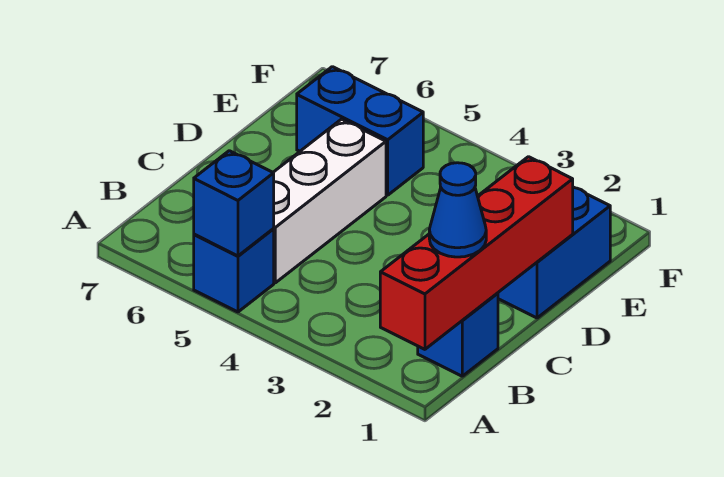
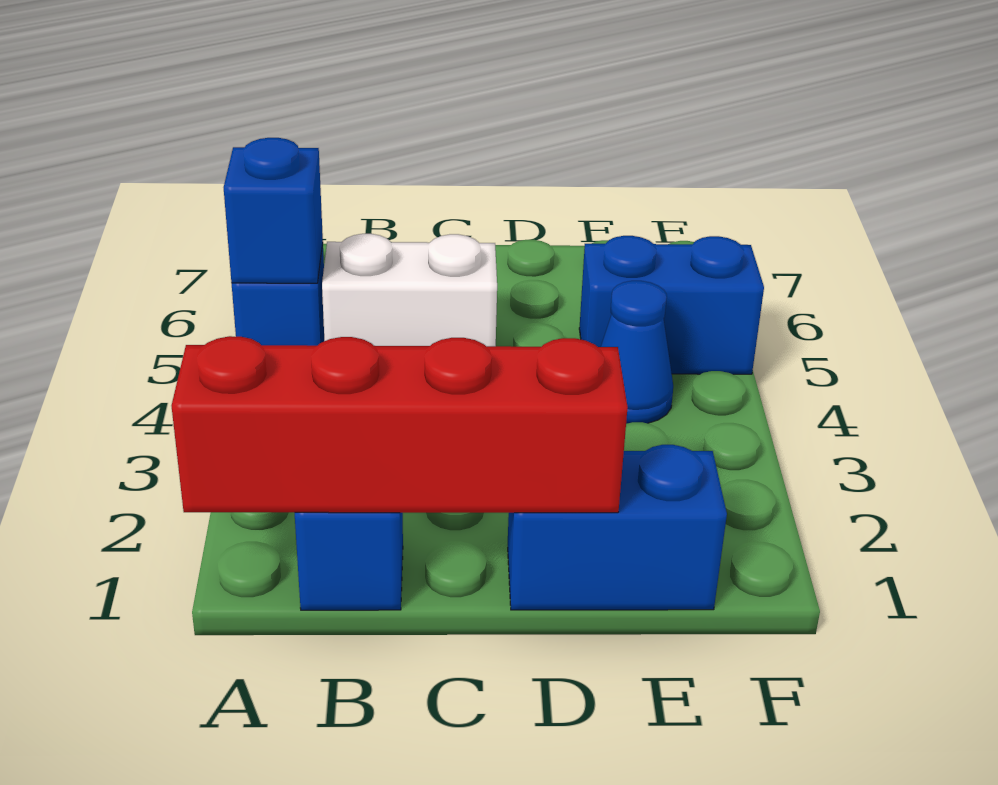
blue cone B1 level 3 -> blue cone E4 level 1
white brick B5:D5 level 1 -> white brick B5:C5 level 1
blue brick E5:E6 level 1 -> blue brick E5:F5 level 1

